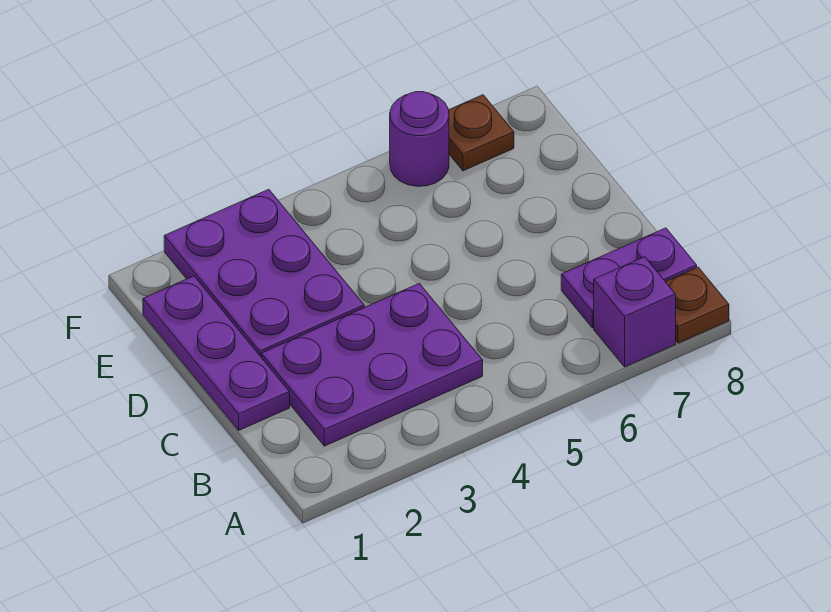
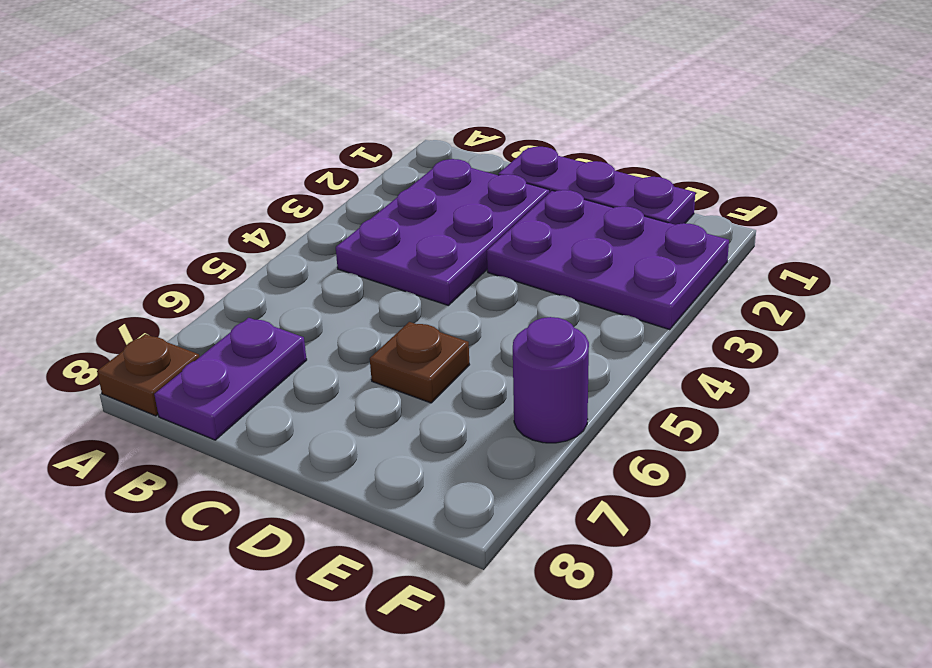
purple brick A7 level 1 -> none
brown plate F7 level 1 -> brown plate D6 level 1

